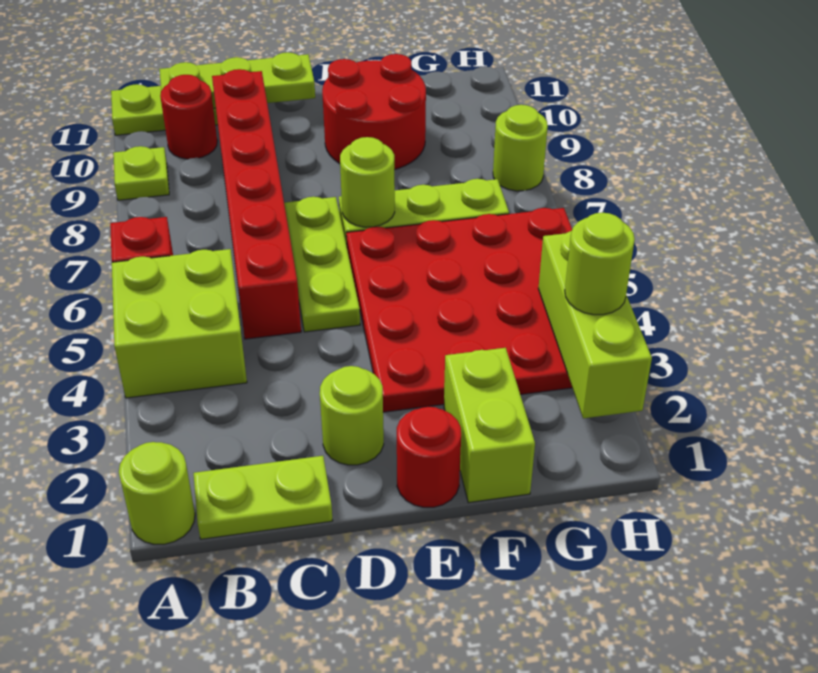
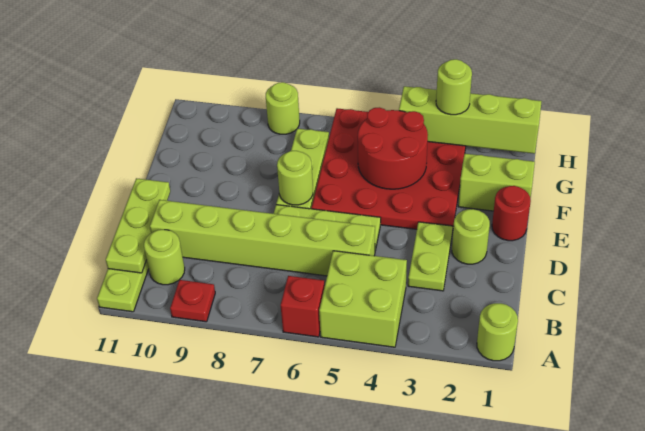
lime plate A9 level 1 -> red plate A9 level 1
lime plate B1:C1 level 1 -> lime plate C3:D3 level 1
red round brick B10 level 1 -> lime round brick B10 level 1
red brick C5:C10 level 1 -> lime brick C5:C10 level 1
red round brick E9:F10 level 1 -> red round brick F4:G5 level 2
lime brick H2:H4 level 2 -> lime brick H1:H4 level 2

